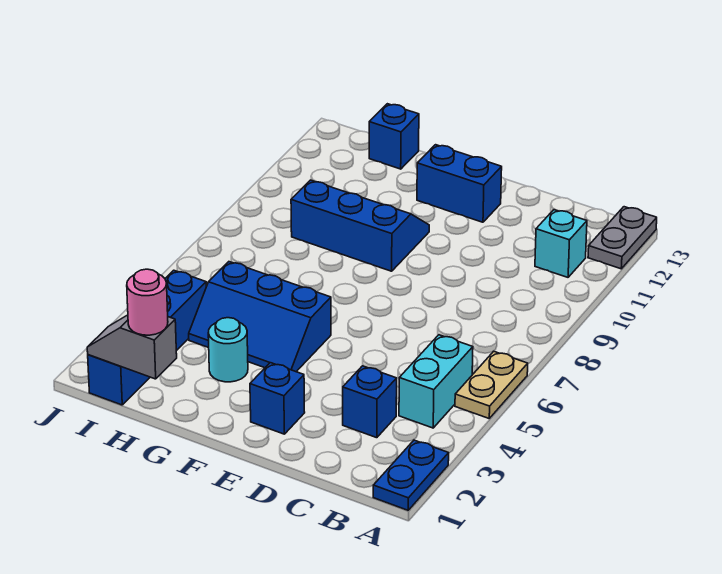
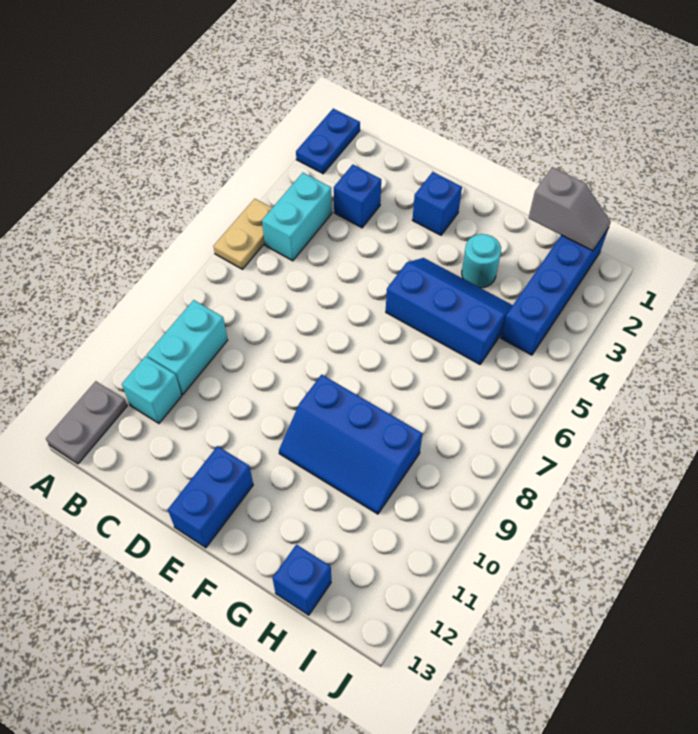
none -> cyan brick B9:B10 level 1
blue brick E12:F12 level 1 -> blue brick E12:E13 level 1
pink round brick H1 level 3 -> none

